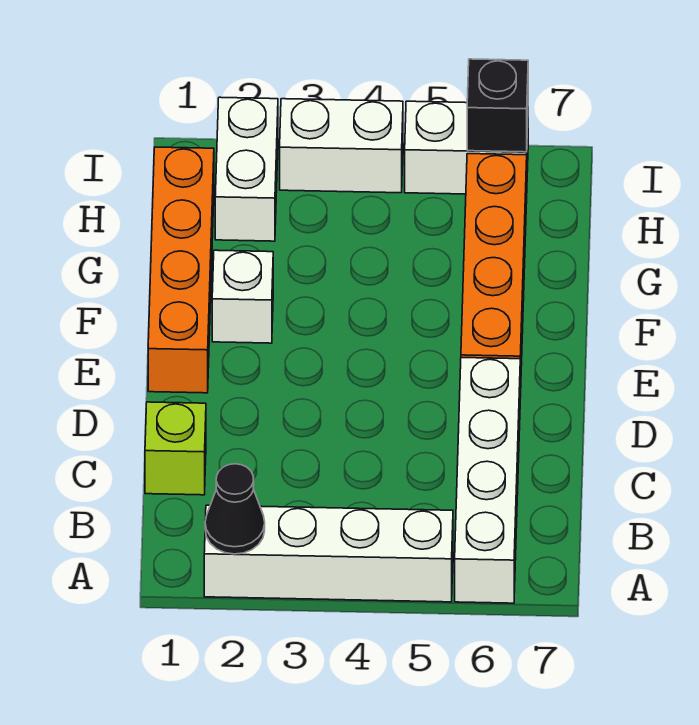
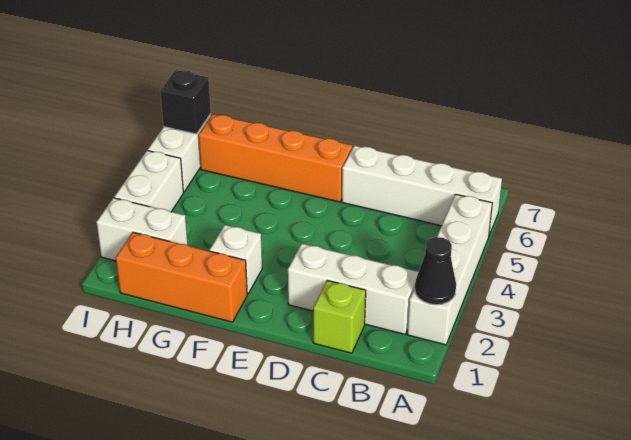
none -> white brick B2:D2 level 1
orange brick E1:H1 level 1 -> orange brick F1:H1 level 1

